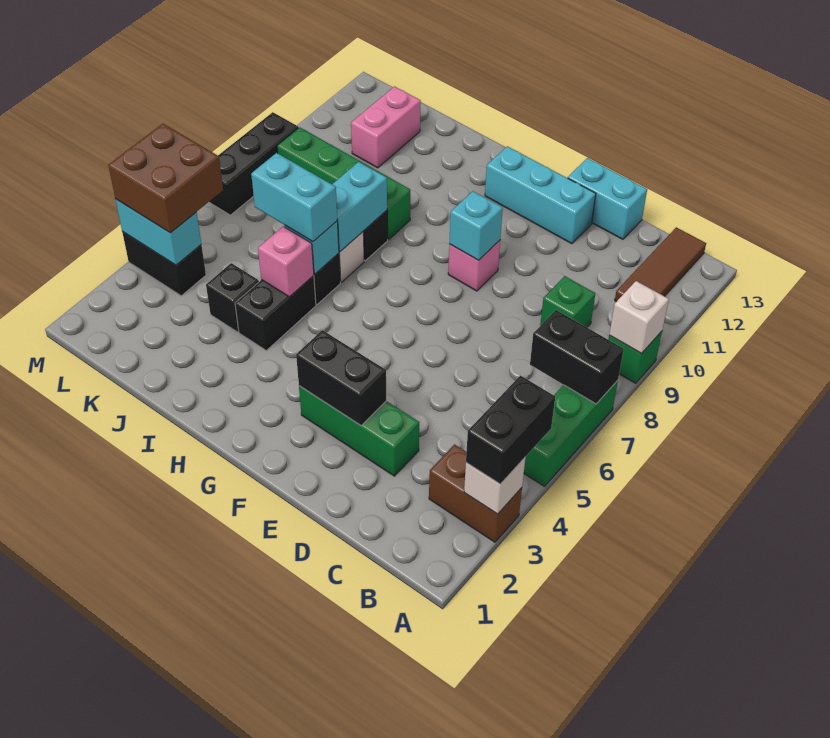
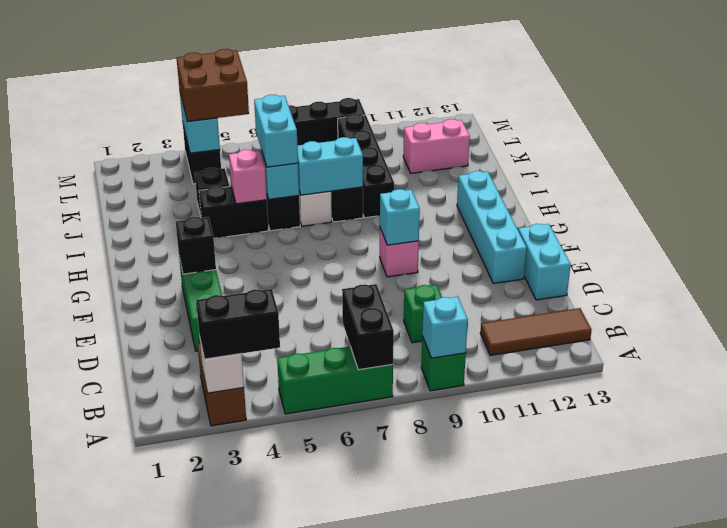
white brick A9 level 2 -> cyan brick A9 level 2
black brick E3:F3 level 2 -> black brick F3 level 2
cyan brick E12:G12 level 1 -> cyan brick E12:H12 level 1
green brick I9:L9 level 1 -> black brick I9:L9 level 1

